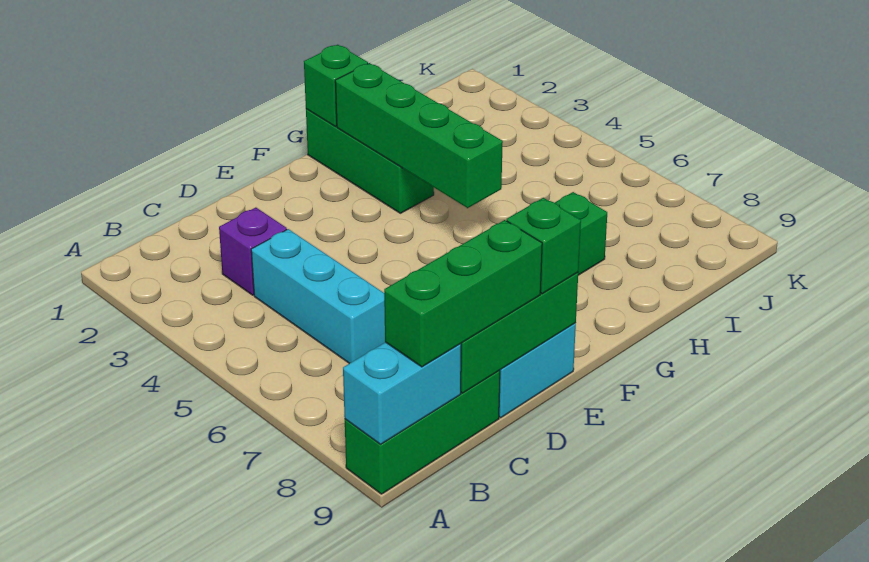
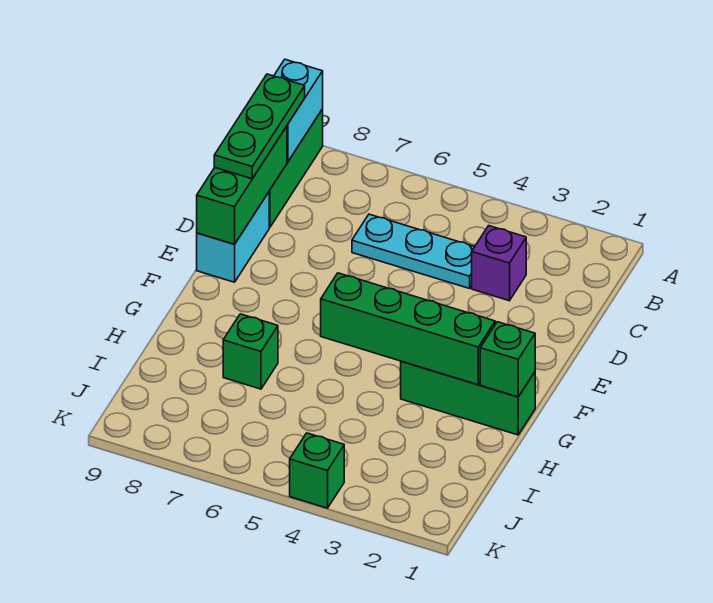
green brick B9:D9 level 3 -> green plate B9:D9 level 3
cyan brick C4:C6 level 1 -> cyan plate C4:C6 level 1
green brick E9 level 3 -> green brick K4 level 1

